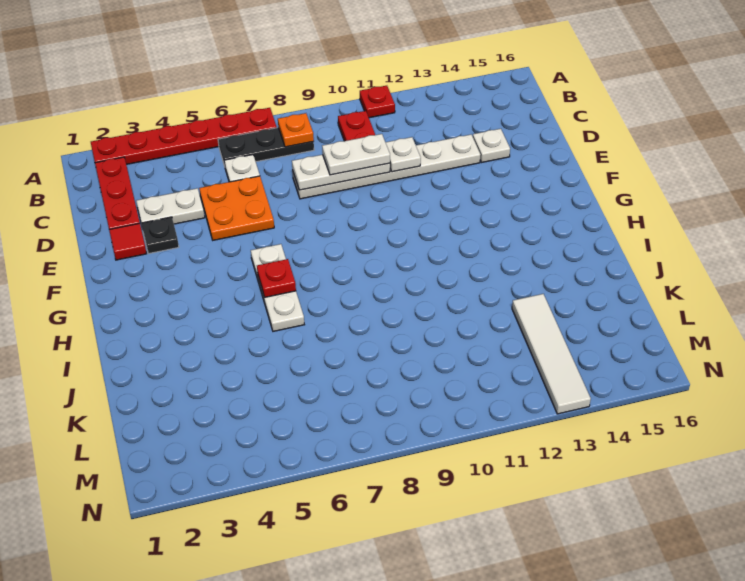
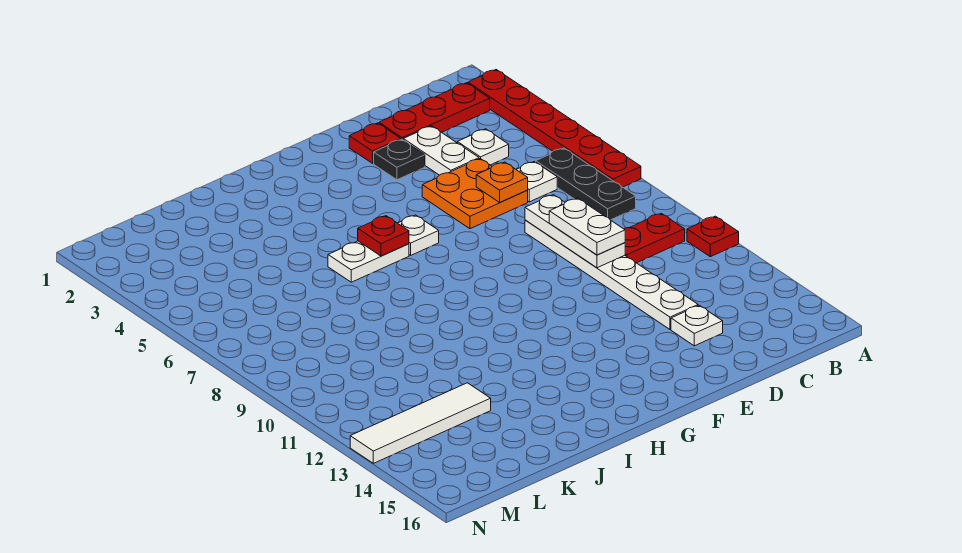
orange plate B8 level 2 -> orange plate D6 level 2
white plate D11 level 2 -> white plate C4 level 1
red tile E2 level 1 -> red plate E2 level 1

